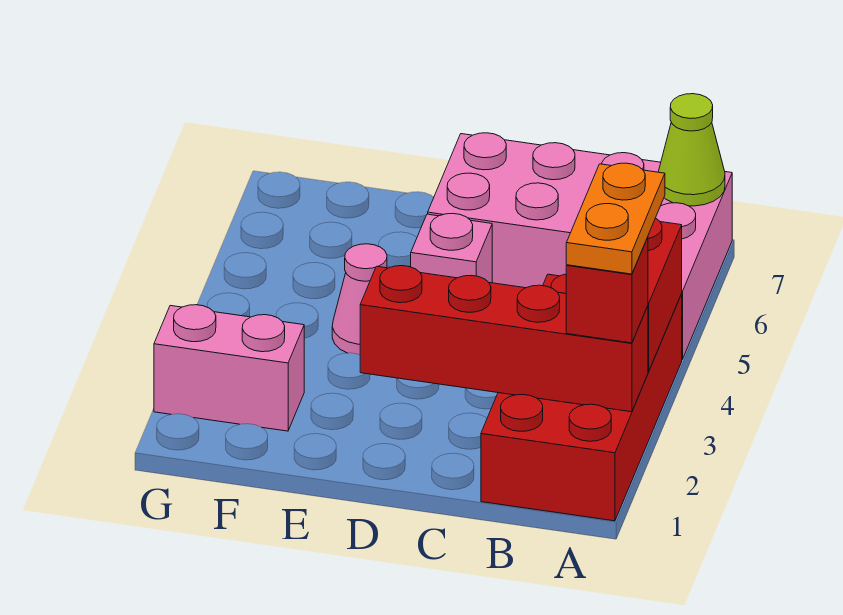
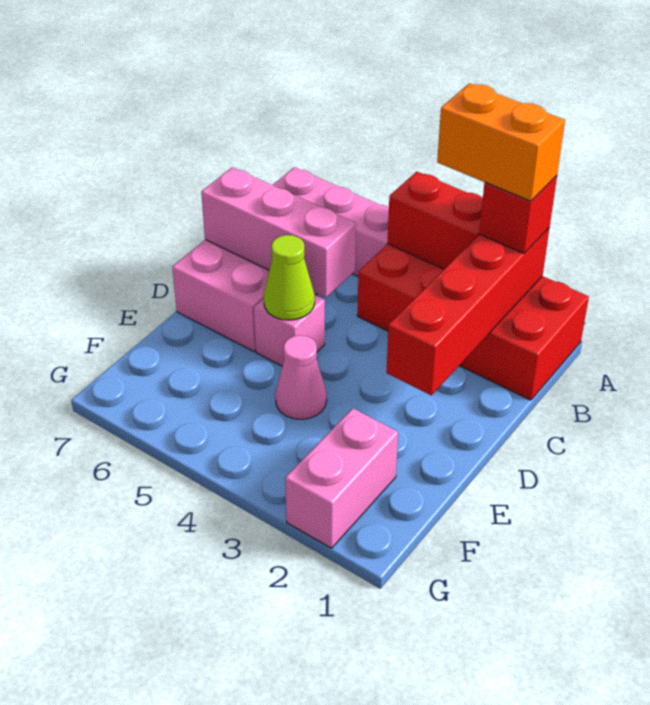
orange plate A2:A3 level 4 -> orange brick A2:A3 level 4
lime cone A7 level 2 -> lime cone D5 level 2
none -> pink brick C5:C7 level 2

